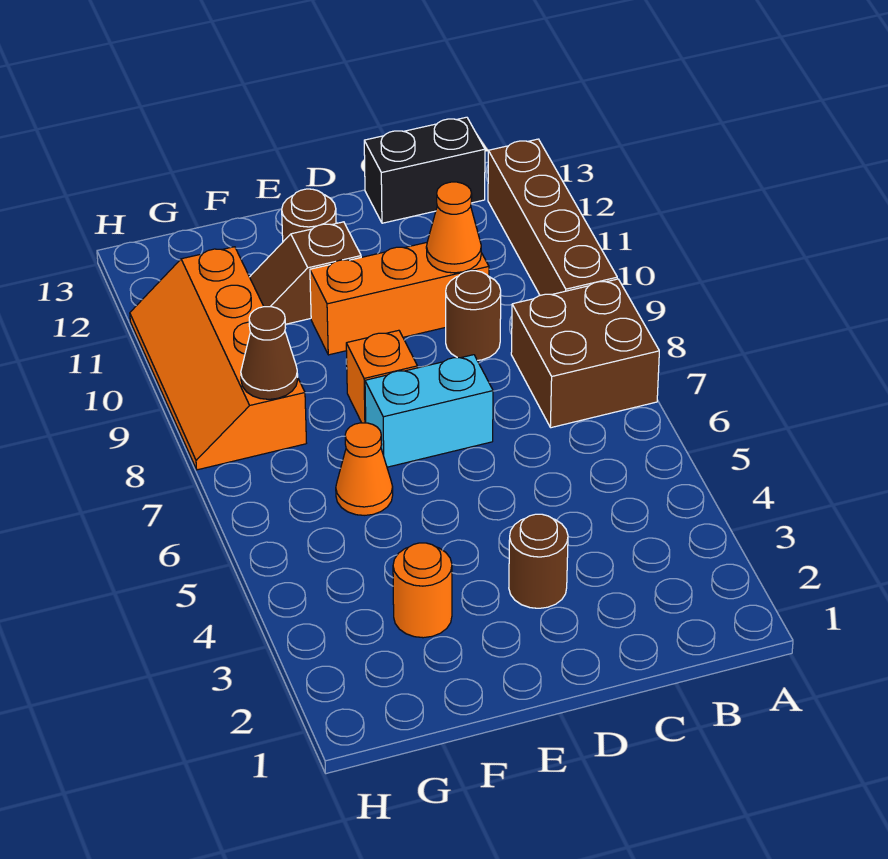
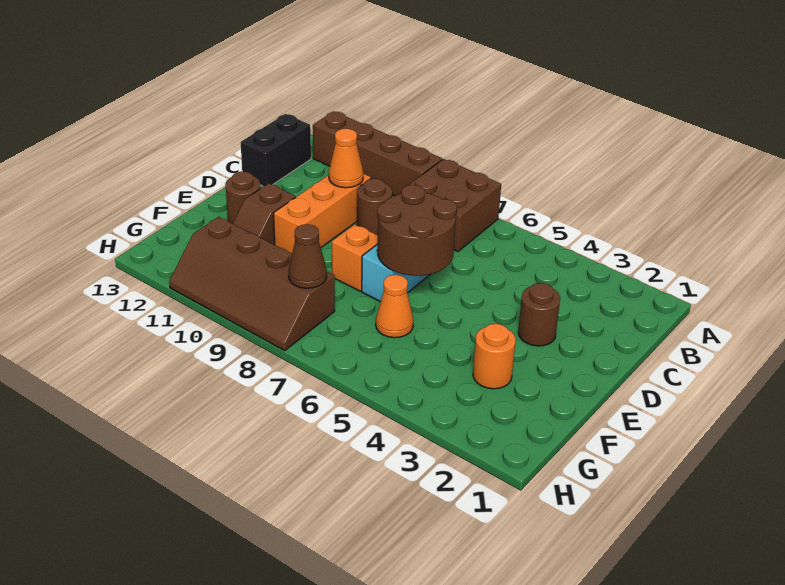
none -> brown round brick D6:E7 level 2
orange slope G8:H11 level 1 top G -> brown slope G8:H11 level 1 top G

